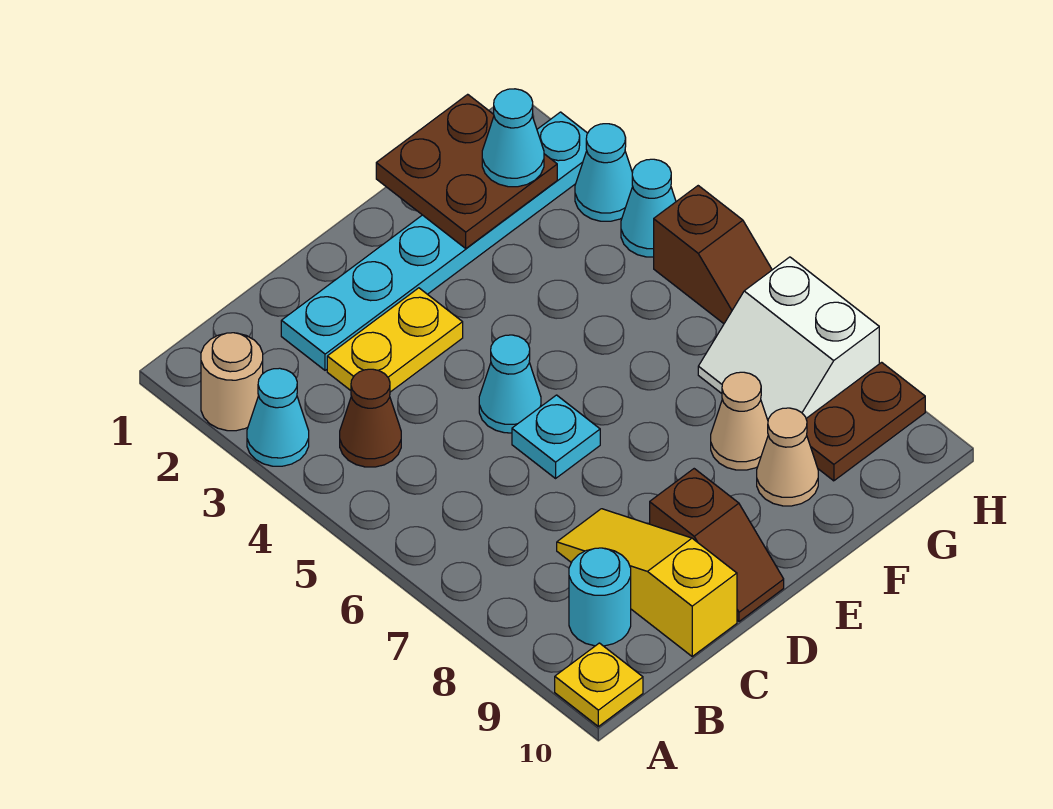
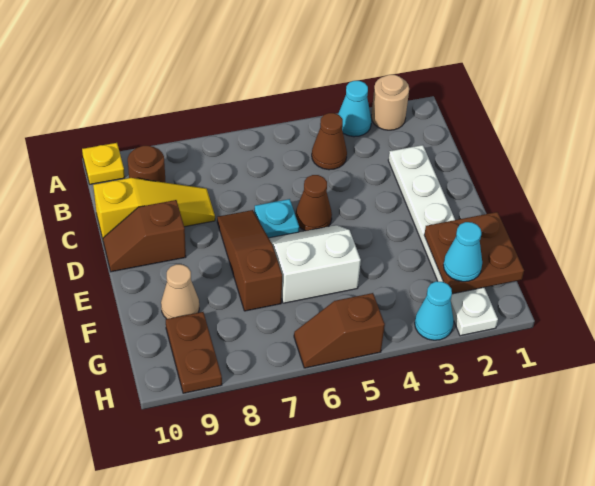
cyan round brick B9 level 1 -> brown round brick B9 level 1
cyan plate C2:H2 level 1 -> white plate C2:H2 level 1
yellow plate C3:D3 level 1 -> none
cyan cone D5 level 1 -> brown cone D5 level 1
none -> brown slope D7:F7 level 1 top F
tan cone F8 level 1 -> none
white slope G7:H8 level 1 top H -> white slope E5:F6 level 1 top F
cyan cone H4 level 1 -> none

